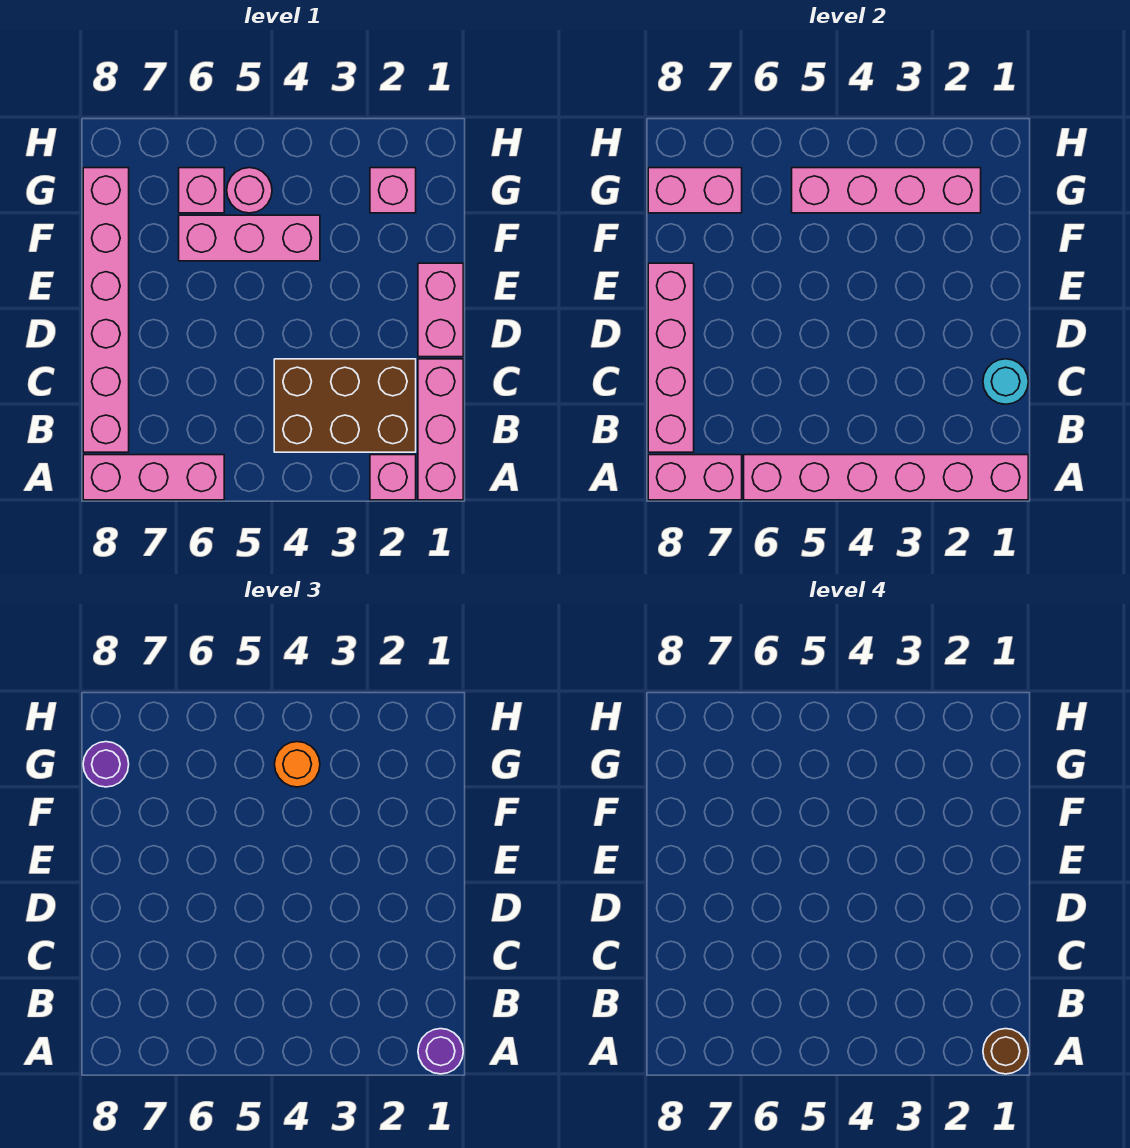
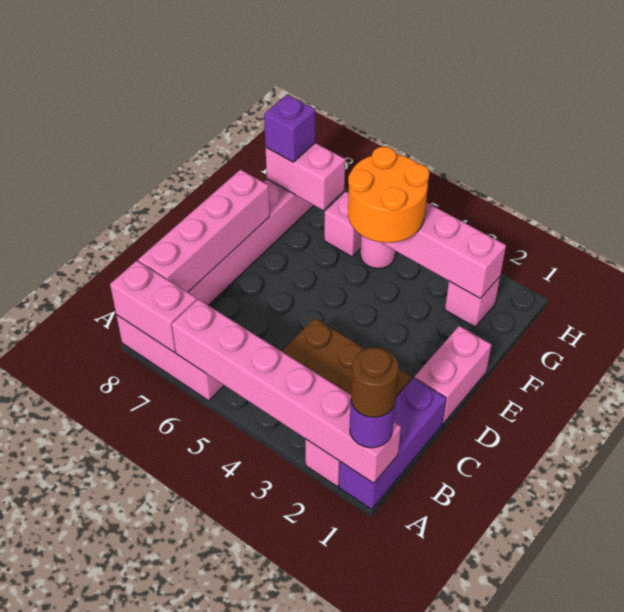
pink brick A1:C1 level 1 -> purple brick A1:C1 level 1
cyan round brick C1 level 2 -> none
pink brick F4:F6 level 1 -> none
orange round brick G4 level 3 -> orange round brick F4:G5 level 3
purple round brick G8 level 3 -> purple brick G8 level 3

